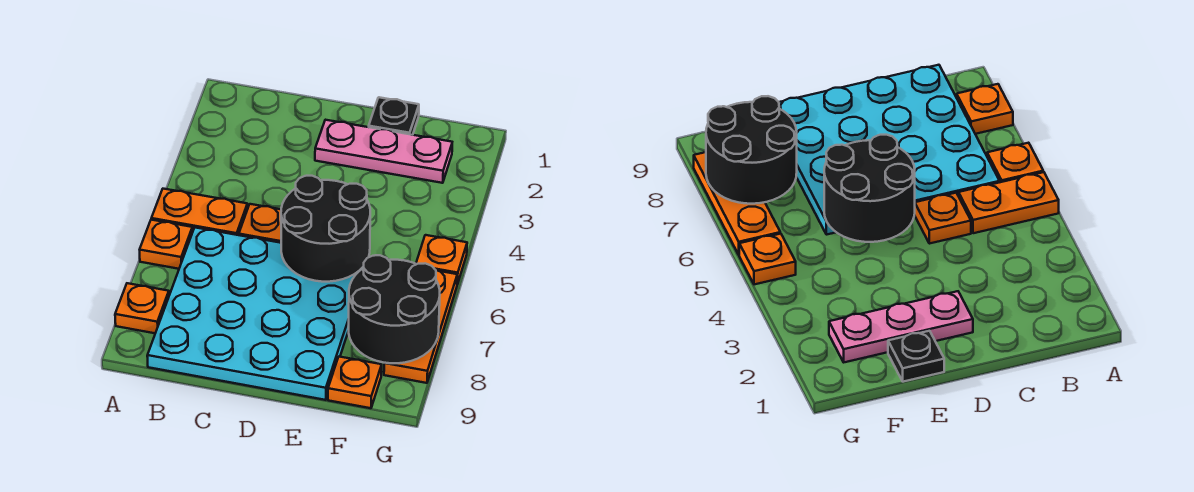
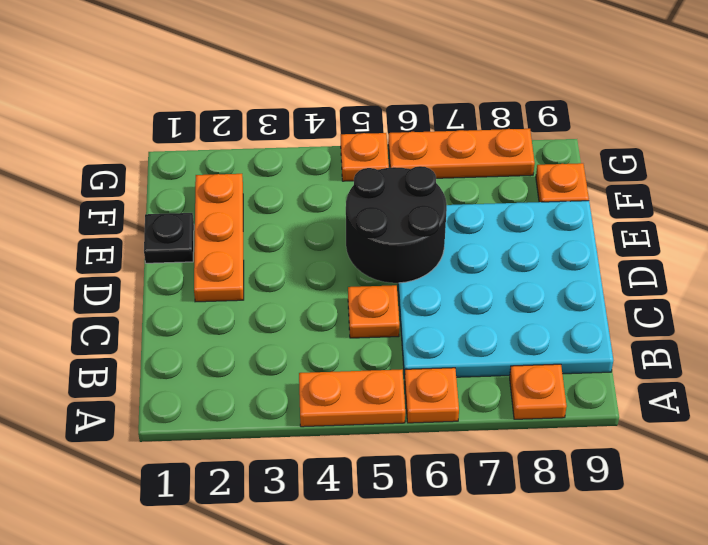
orange plate A5:B5 level 1 -> orange plate A4:A5 level 1
pink plate D2:F2 level 1 -> orange plate D2:F2 level 1
black round brick F7:G8 level 2 -> none

